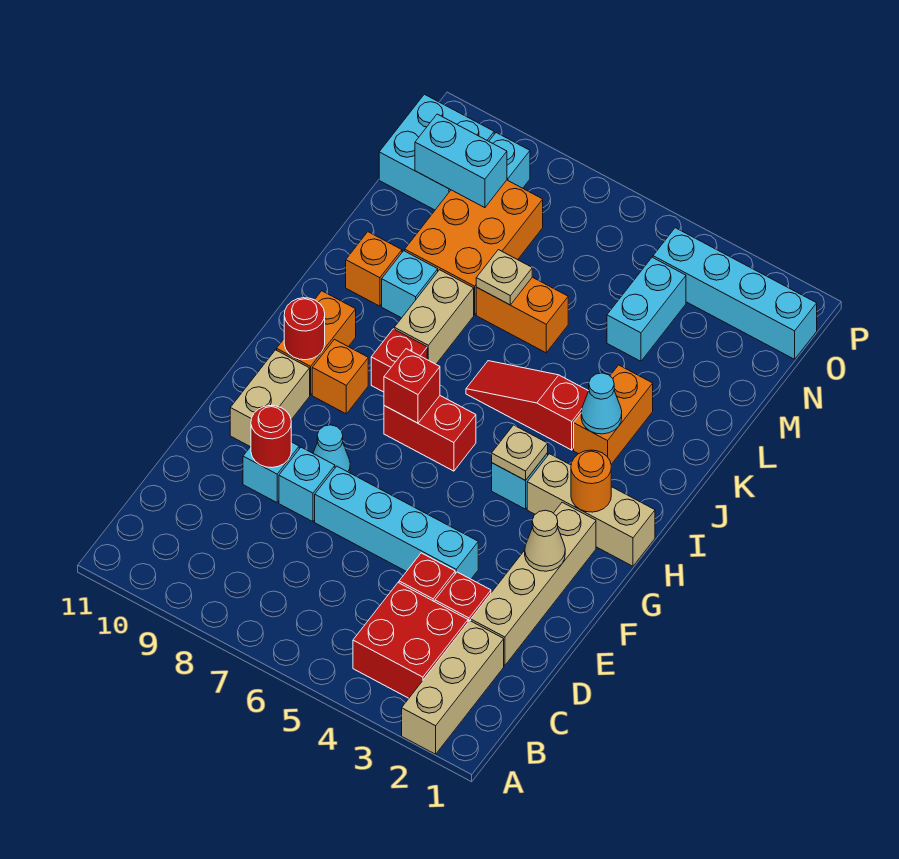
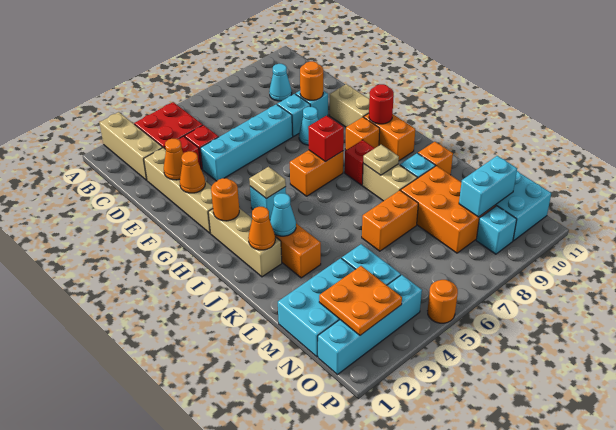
none -> cyan cone C9 level 1
none -> orange cone E2 level 2
red round brick E9 level 2 -> orange round brick E9 level 2
tan cone F2 level 2 -> orange cone F2 level 2
tan brick H1:H3 level 1 -> tan brick H2:J2 level 1
red brick H6:H7 level 1 -> orange brick H6:H7 level 1
none -> orange cone J2 level 2
red slope J4:J6 level 1 top 4 -> none
tan plate L7 level 2 -> tan plate J8 level 2
none -> cyan brick M1:N3 level 1
none -> orange plate N2:O3 level 2
none -> orange round brick P5 level 1

